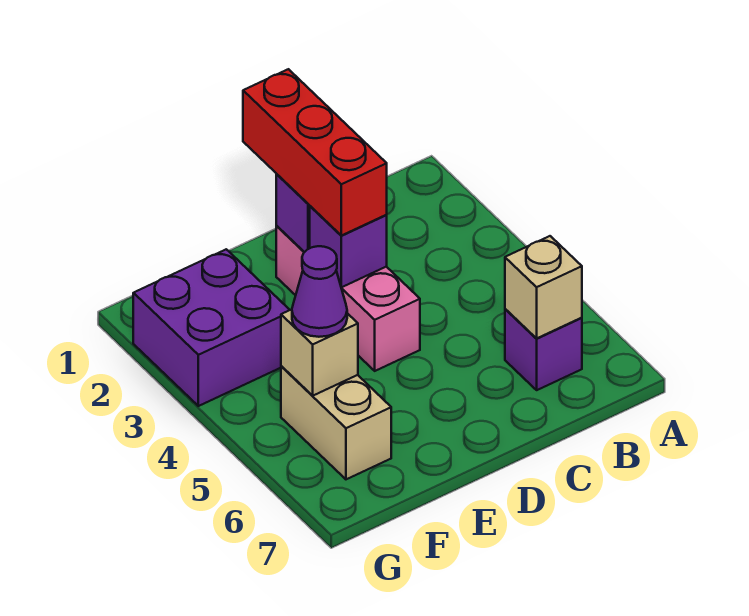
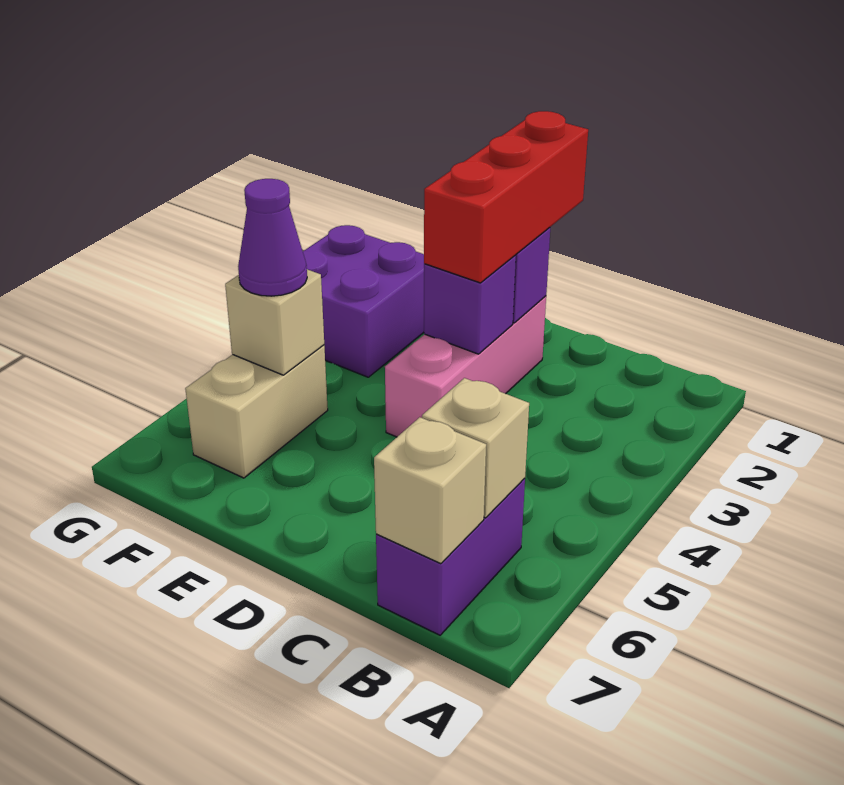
purple brick B6 level 1 -> purple brick B6:B7 level 1
none -> tan brick B7 level 2

